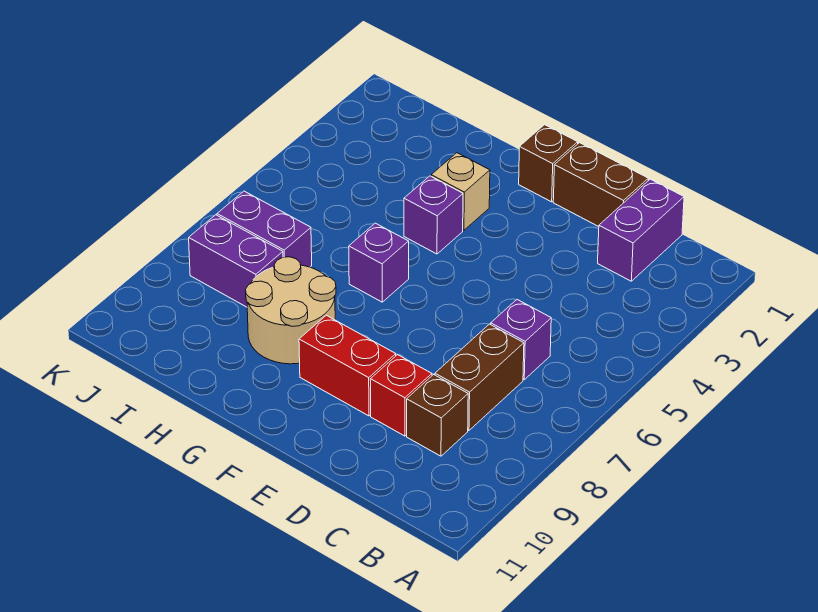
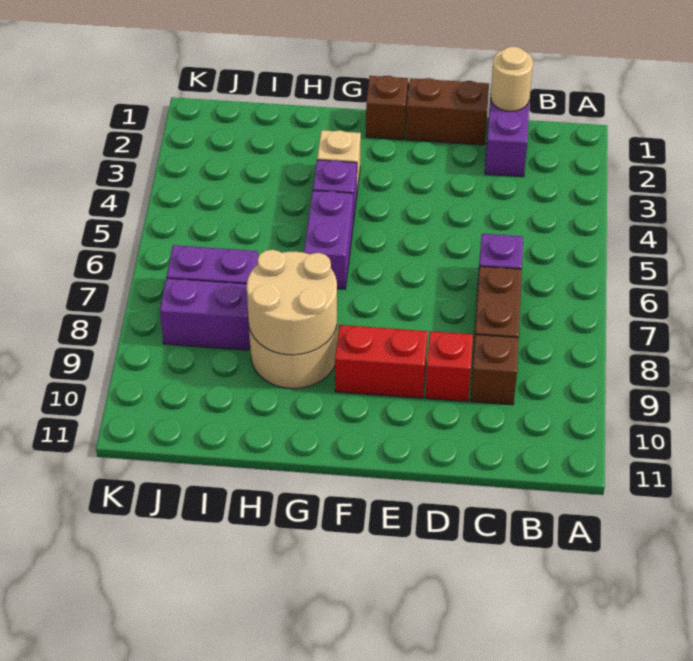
none -> tan round brick C1 level 2
purple brick G6 level 1 -> purple brick G5:G6 level 1
none -> tan round brick G8:H9 level 2

